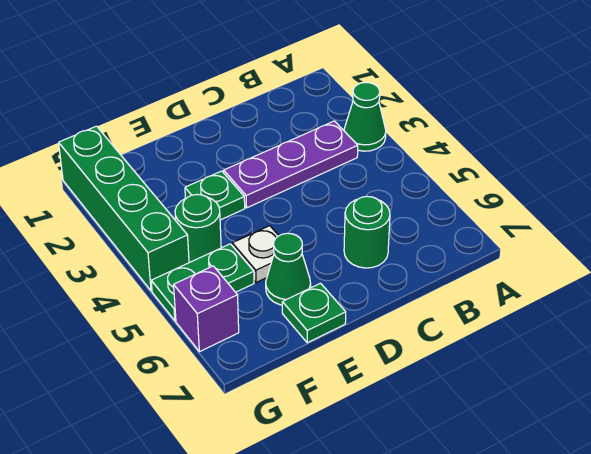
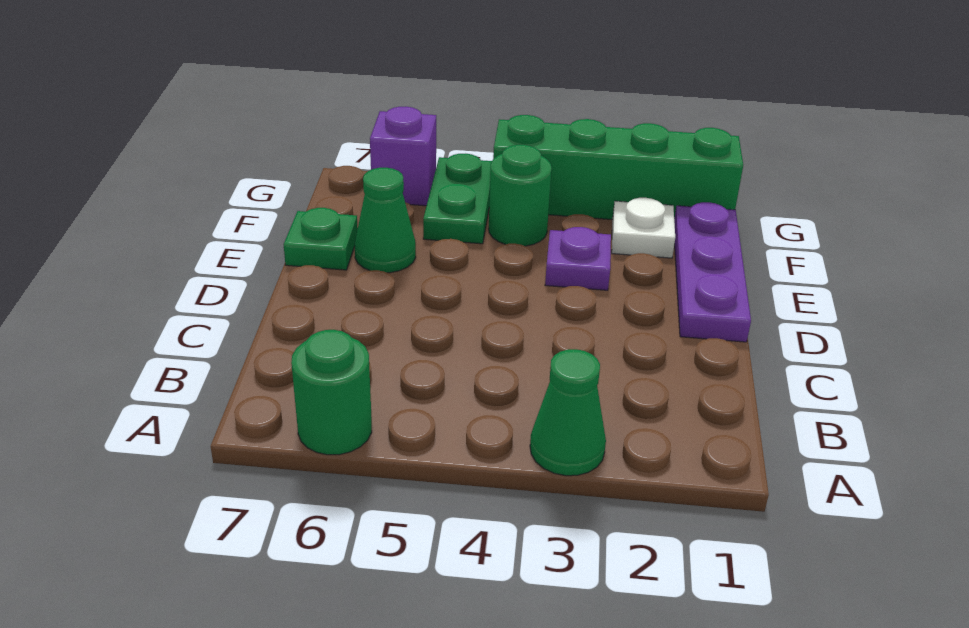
purple plate B3:D3 level 1 -> purple plate D1:F1 level 1
green round brick C6 level 1 -> green round brick A6 level 1
green plate E3 level 1 -> purple plate E3 level 1
white plate E5 level 1 -> white plate F2 level 1

